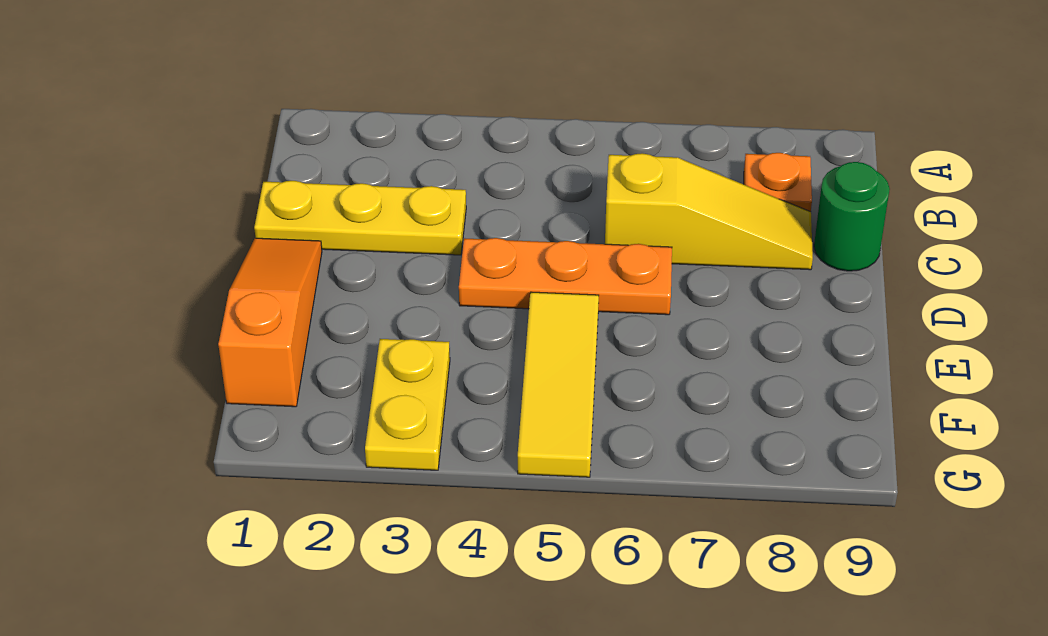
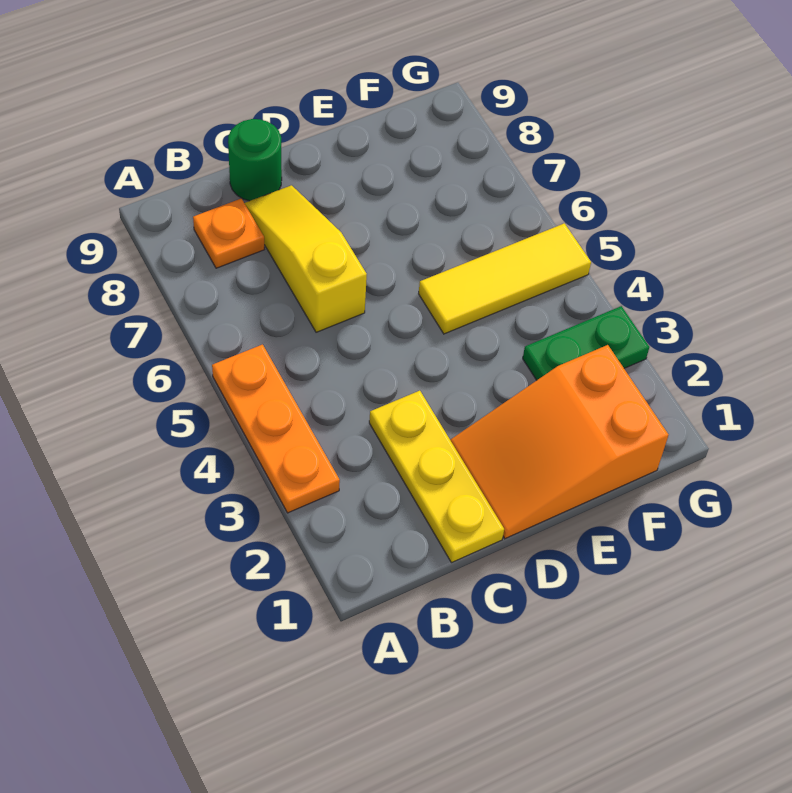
orange slope D1:F1 level 1 top F -> orange slope D1:F2 level 1 top F
orange plate D4:D6 level 1 -> orange plate A3:A5 level 1
yellow plate F3:G3 level 1 -> green plate F3:G3 level 1

